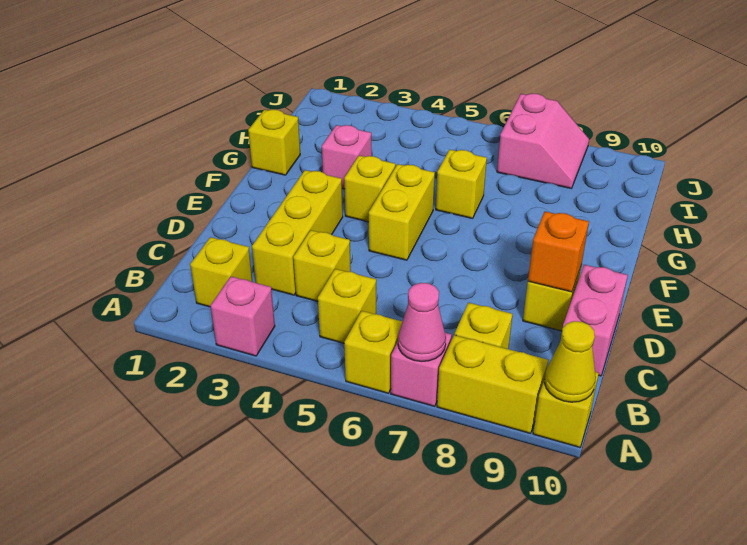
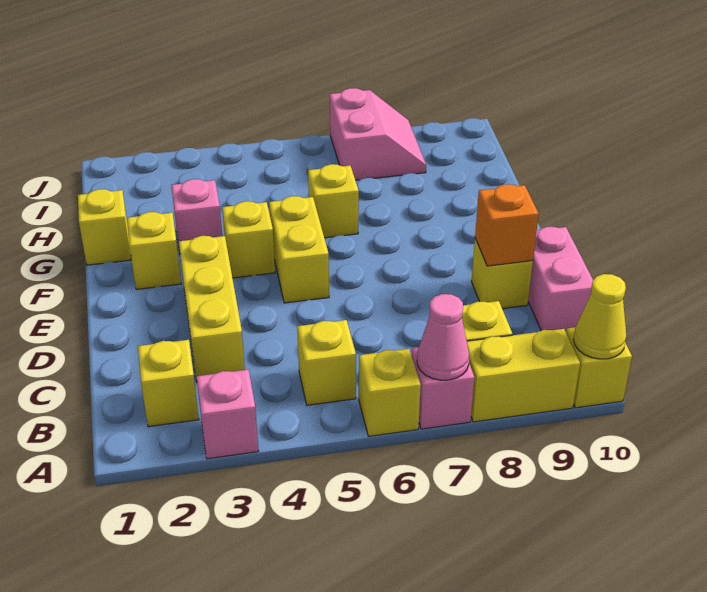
yellow brick C4 level 1 -> yellow brick F2 level 1

